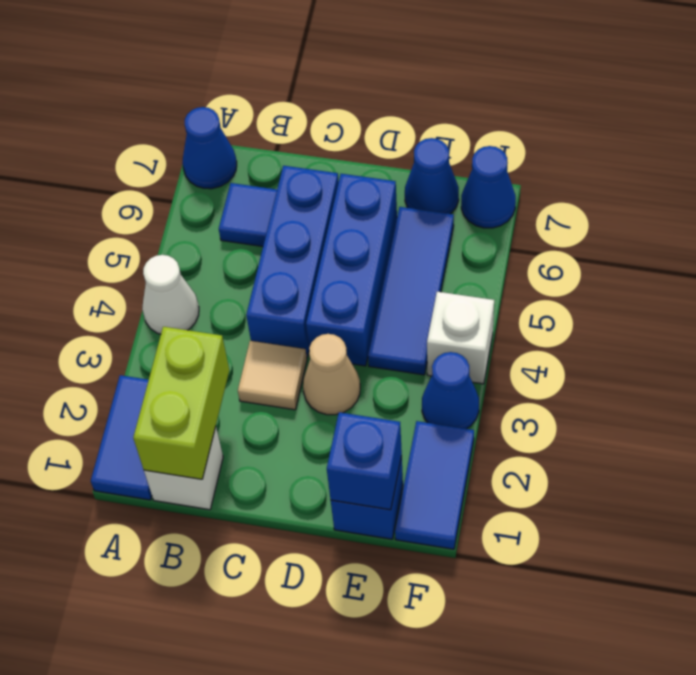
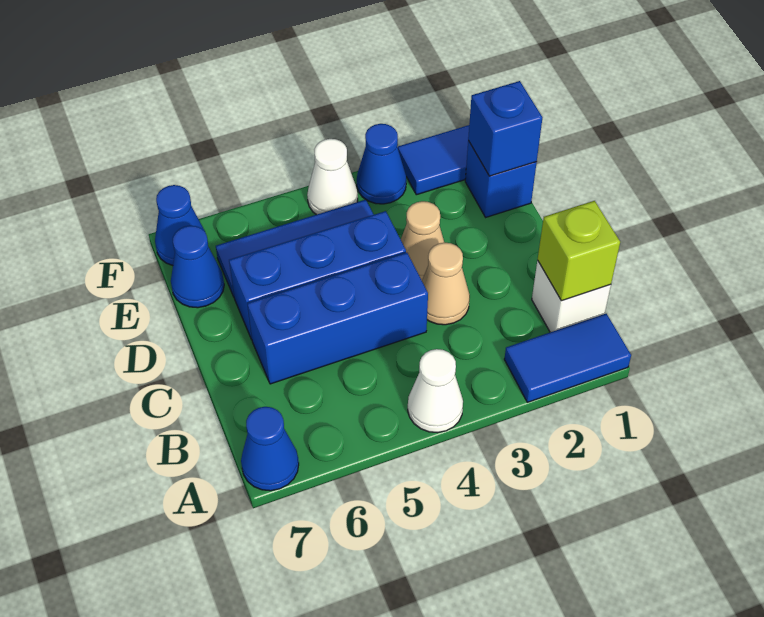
lime brick B1:B2 level 2 -> lime brick B1 level 2
blue tile B6 level 1 -> none
tan tile C3 level 1 -> tan cone C3 level 1
white brick F4 level 1 -> white cone F4 level 1

